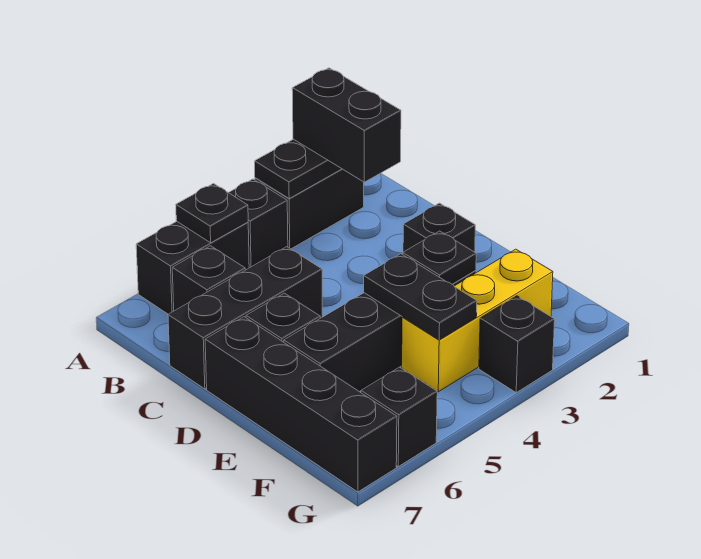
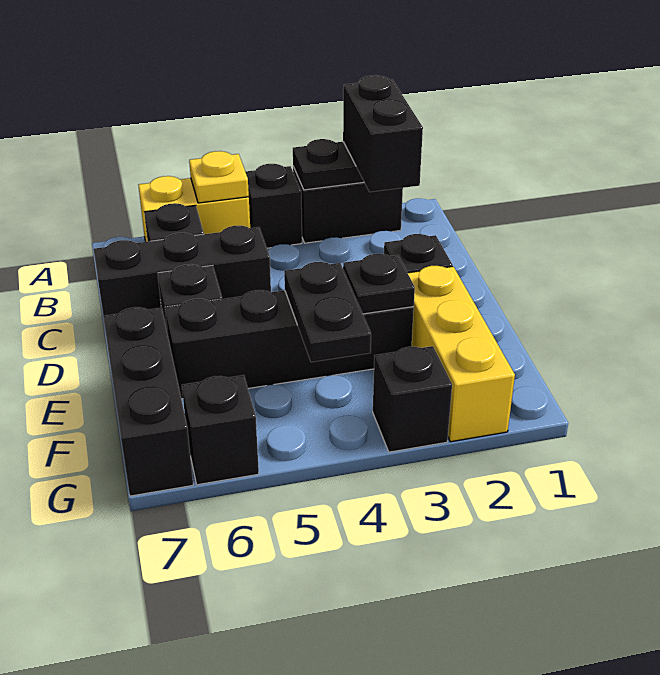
black brick A5:A6 level 1 -> yellow brick A5:A6 level 1
black plate A5 level 2 -> yellow plate A5 level 2
black brick D7:G7 level 1 -> black brick E7:G7 level 1
yellow brick F2:F4 level 1 -> yellow brick E2:G2 level 1

